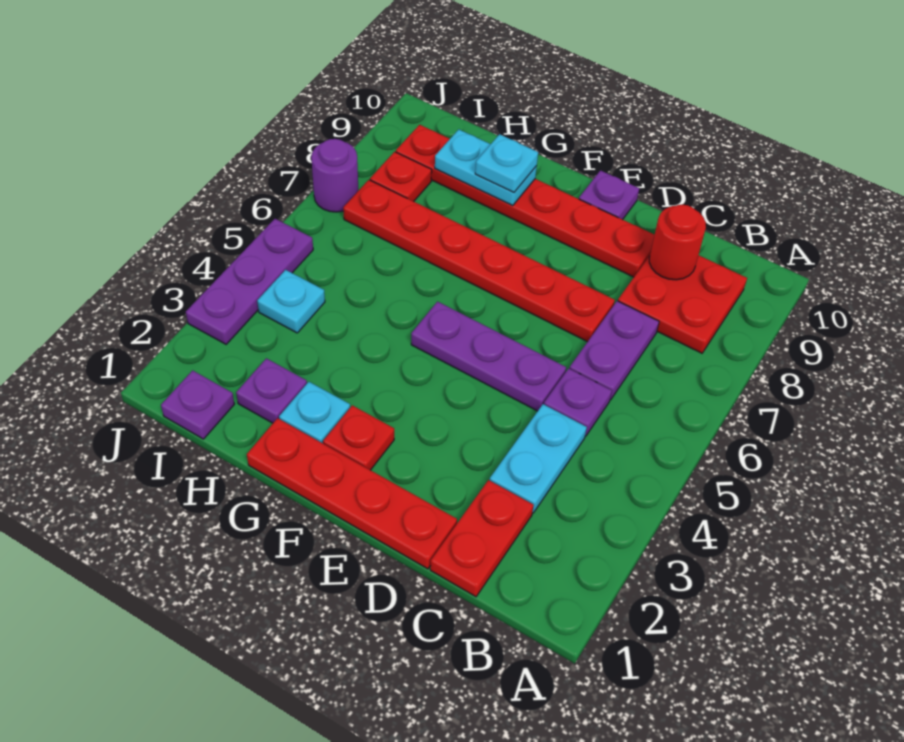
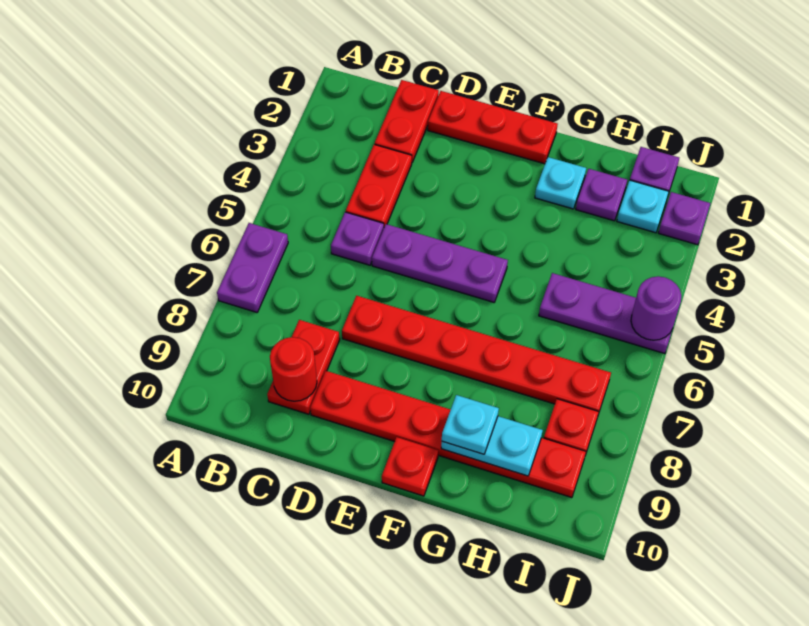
red plate B8:C9 level 1 -> red plate C8:C9 level 1
cyan plate C3:C4 level 1 -> red plate C3:C4 level 1
purple plate C6:C7 level 1 -> purple plate A6:A7 level 1
red plate D1:G1 level 1 -> red plate D1:F1 level 1
purple plate E10 level 1 -> purple plate J2 level 1
red plate F2 level 1 -> red plate F10 level 1
cyan plate I4 level 1 -> cyan plate I2 level 1
purple plate J3:J5 level 1 -> purple plate H5:J5 level 1
purple round brick J7 level 1 -> purple round brick J5 level 2

